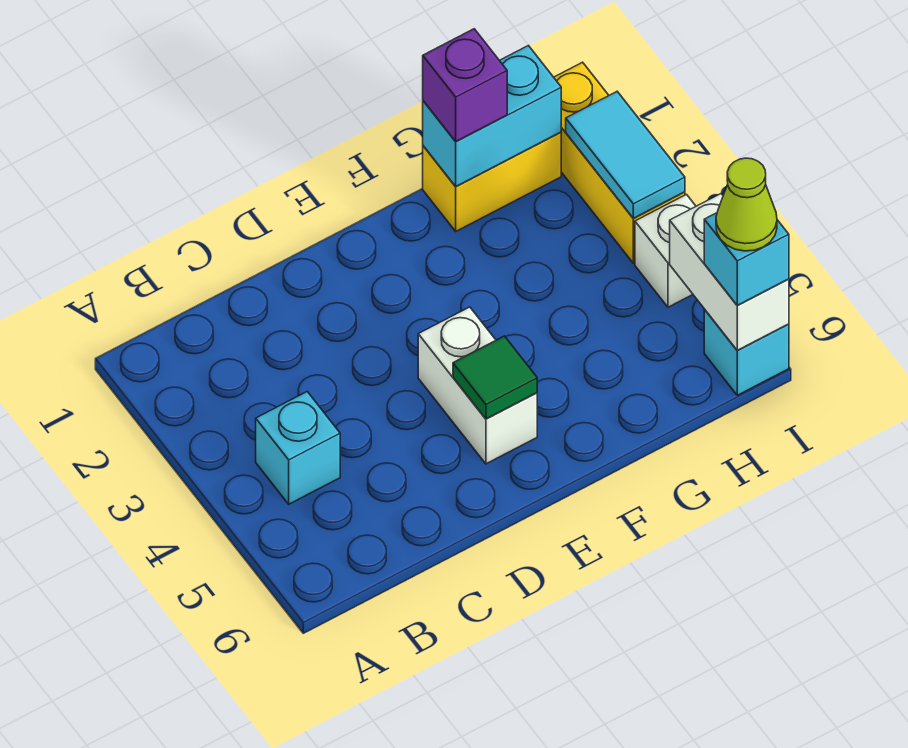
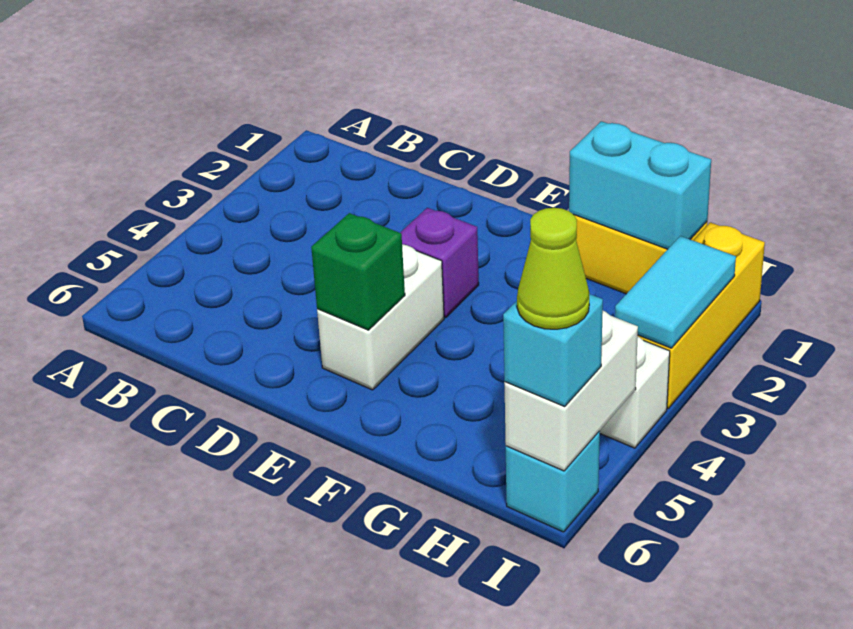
cyan brick B4 level 1 -> none
green tile E5 level 2 -> green brick E5 level 2
purple brick G1 level 3 -> purple brick E3 level 1

